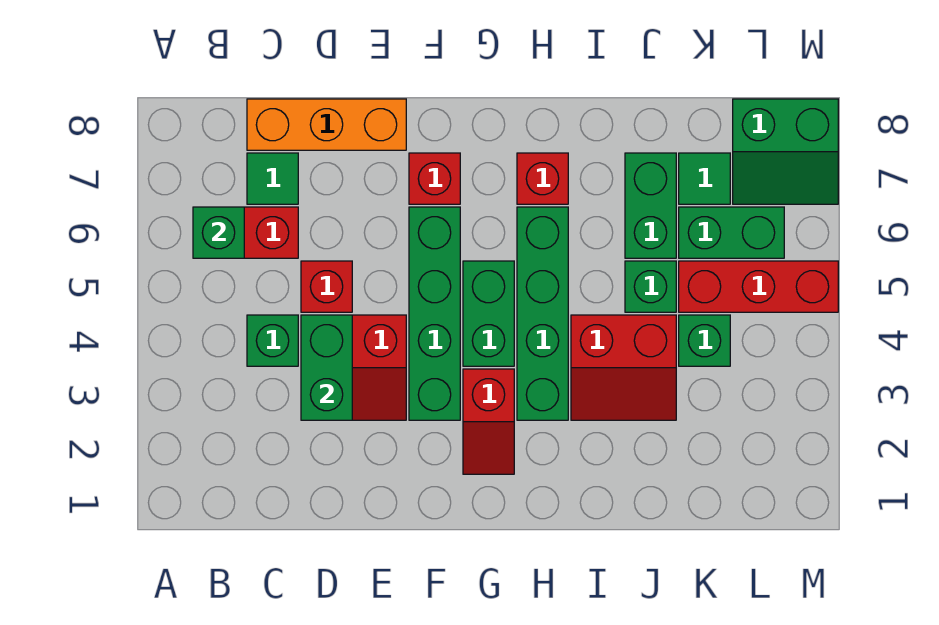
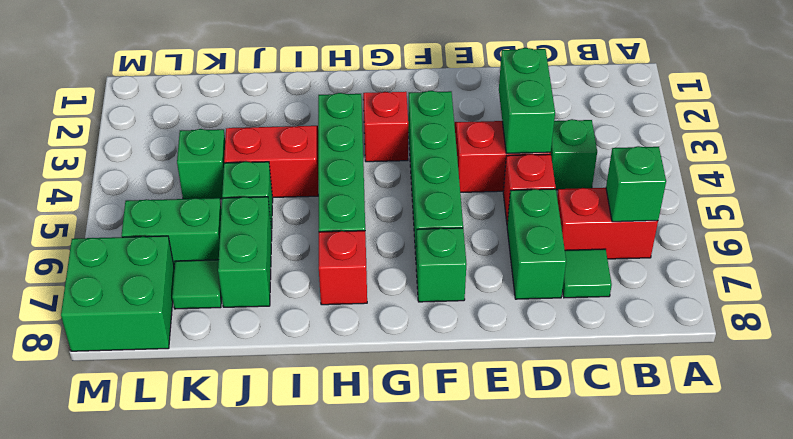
orange brick C8:E8 level 1 -> none
red brick F7 level 1 -> green brick F7 level 1
green brick G4:G5 level 1 -> green brick D6:D7 level 1
red brick K5:M5 level 1 -> none
green slope L7:M8 level 1 top 8 -> green brick L7:M8 level 1

